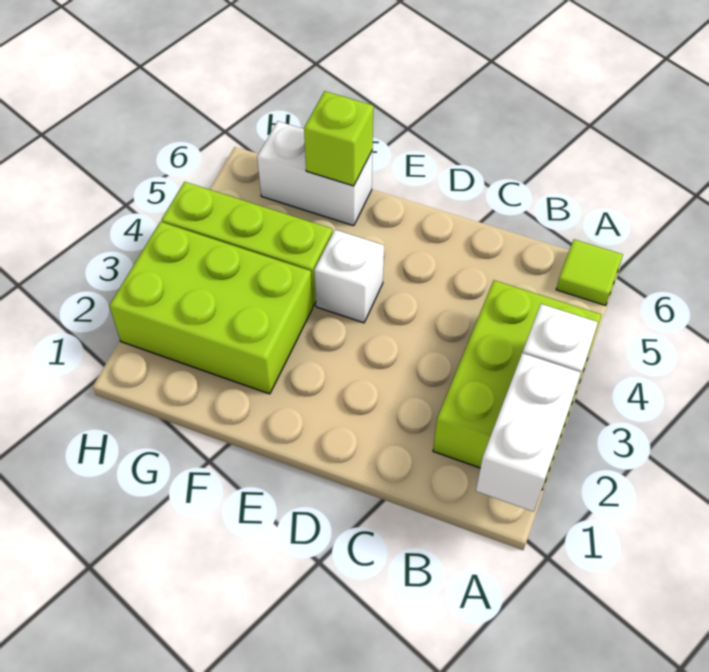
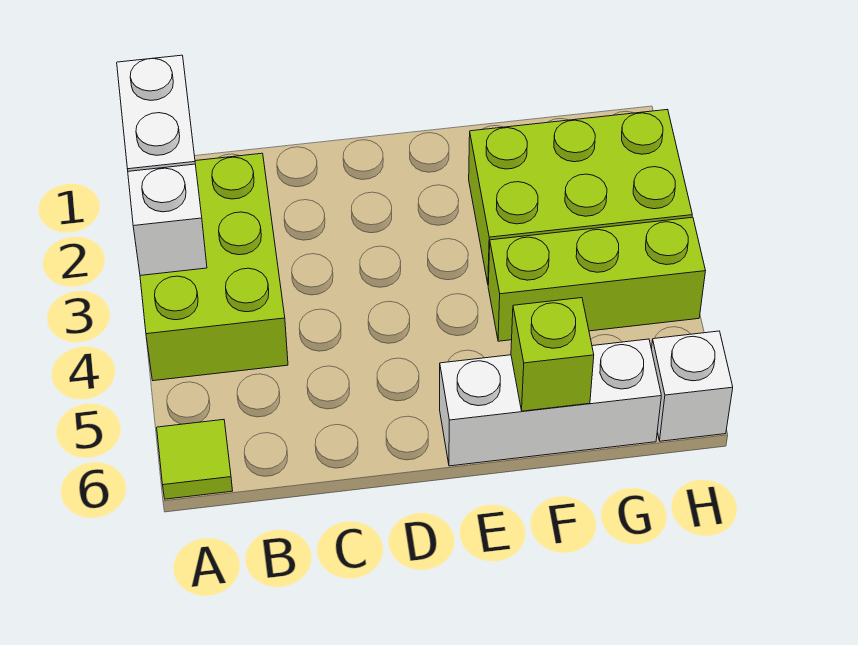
white brick E4 level 1 -> white brick H6 level 1
white brick F6:G6 level 1 -> white brick E6:G6 level 1

